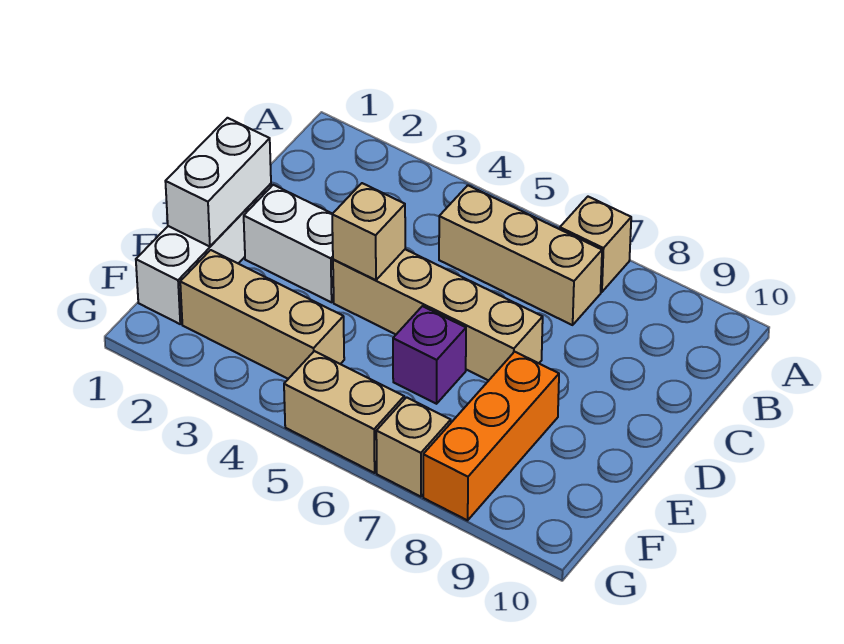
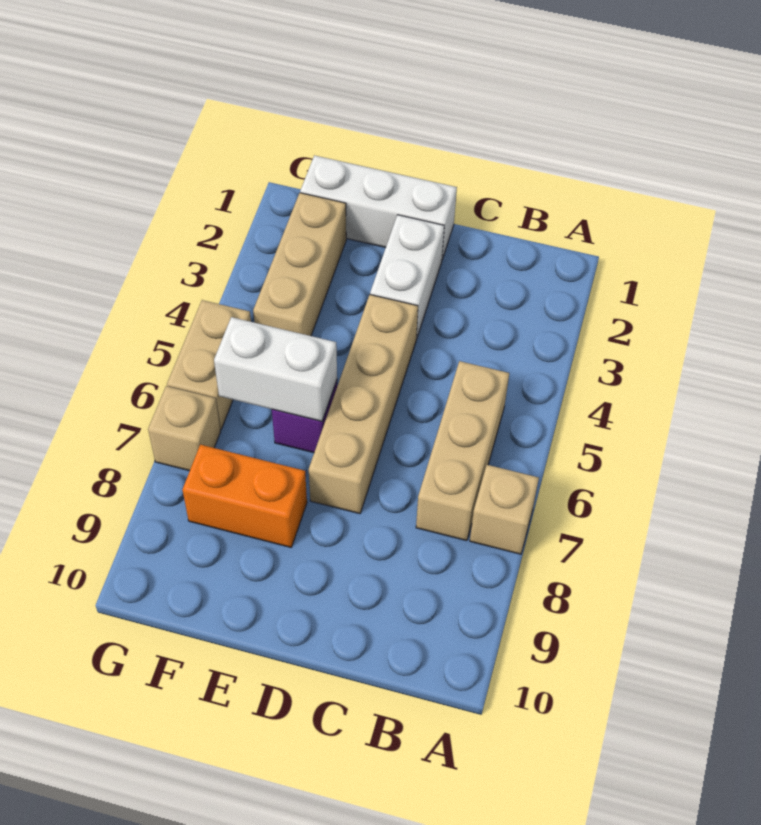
white brick D1:E1 level 2 -> white brick E6:F6 level 2
tan brick D4 level 2 -> none
orange brick E8:G8 level 1 -> orange brick E8:F8 level 1

